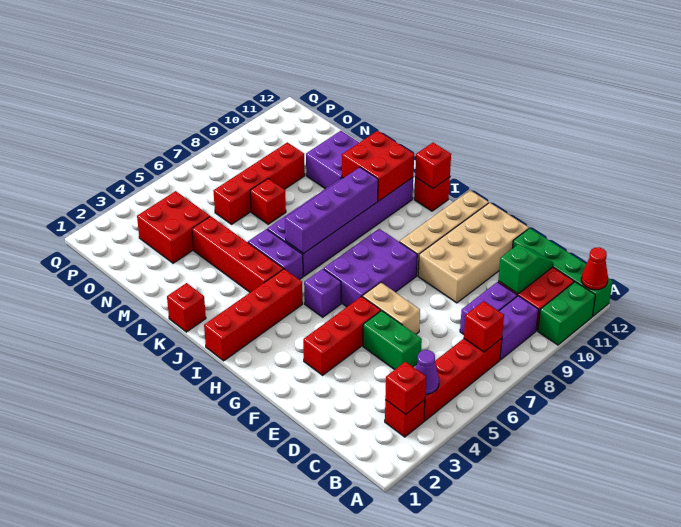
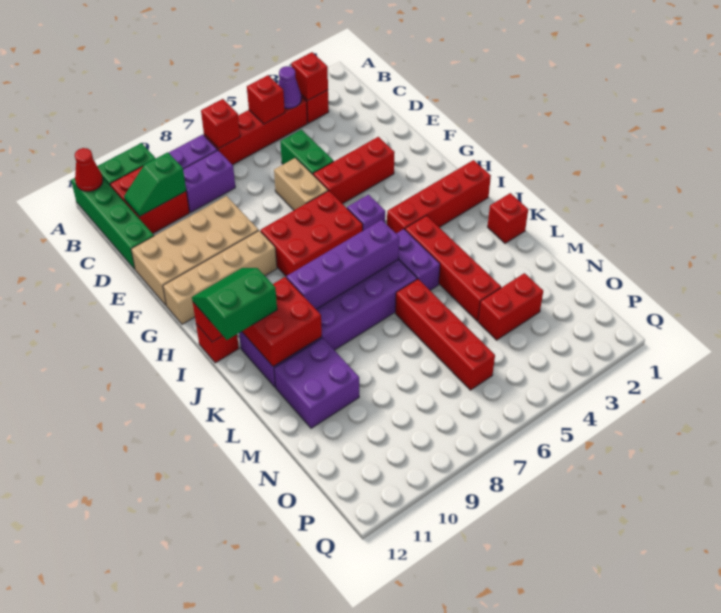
purple brick G6:H8 level 1 -> red brick G6:H8 level 1
none -> green slope I11:J12 level 3 top J
red brick M7 level 1 -> red brick B5 level 2
red brick N3:O4 level 1 -> red brick N3:N4 level 1
red brick N6:N9 level 1 -> red brick L6:O6 level 1

